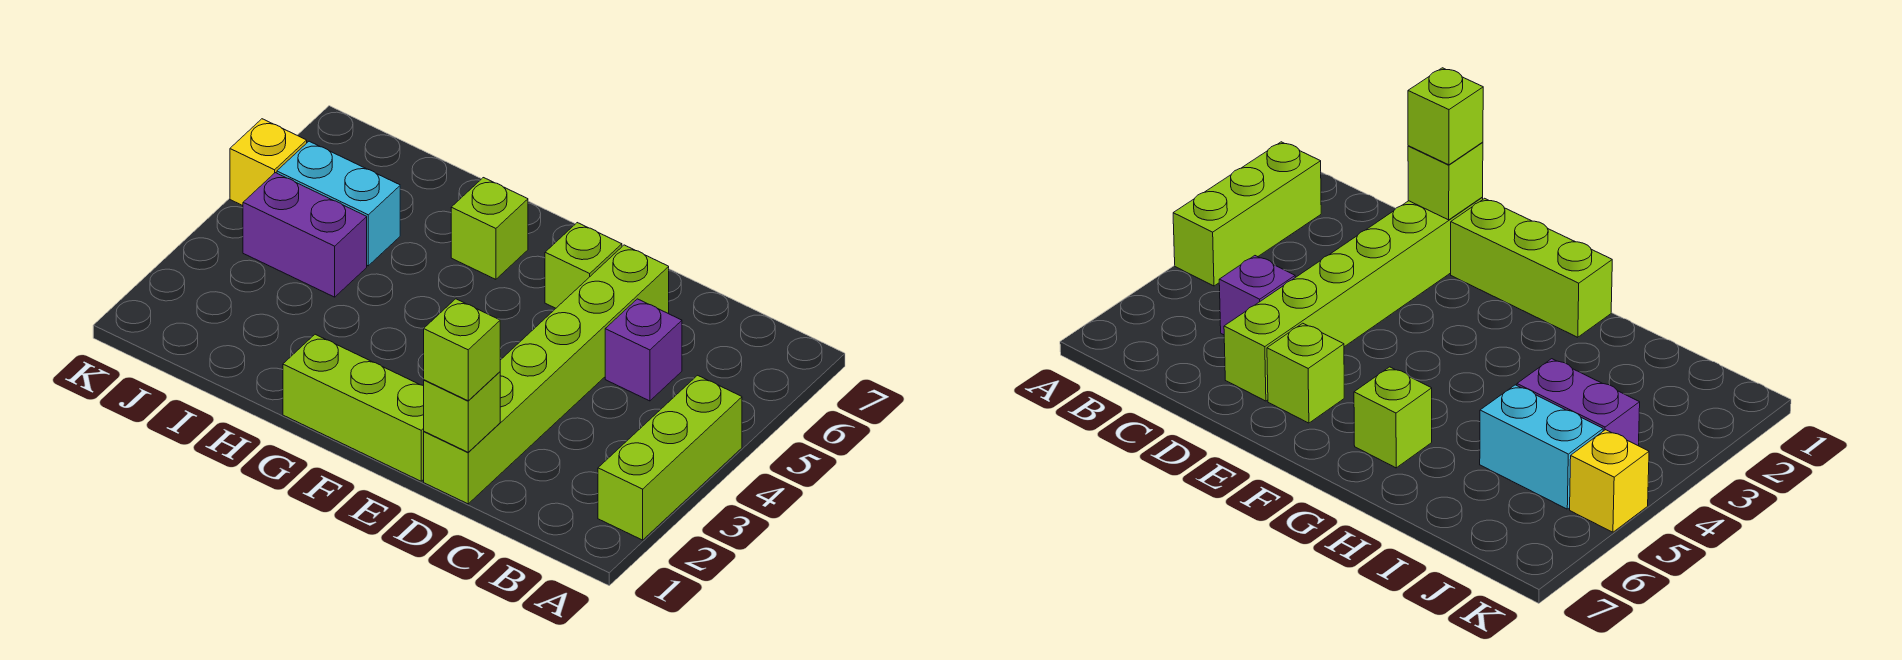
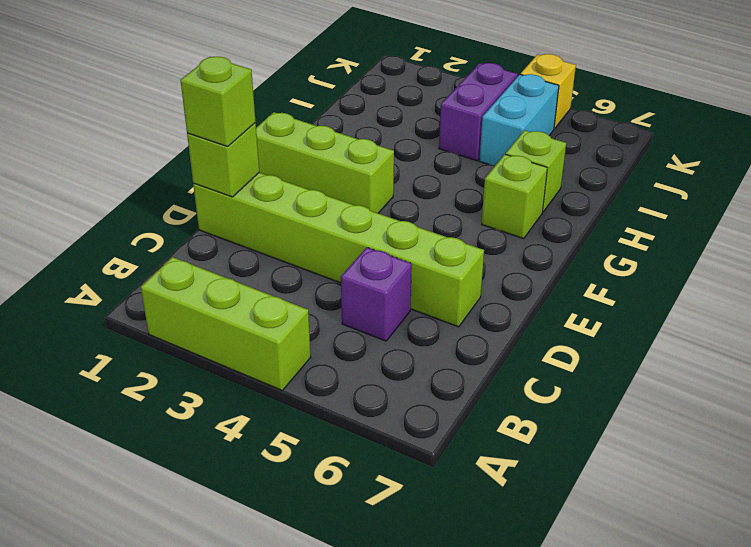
lime brick E1:G1 level 1 -> lime brick F1:F3 level 1
lime brick E6 level 1 -> lime brick H6 level 1

